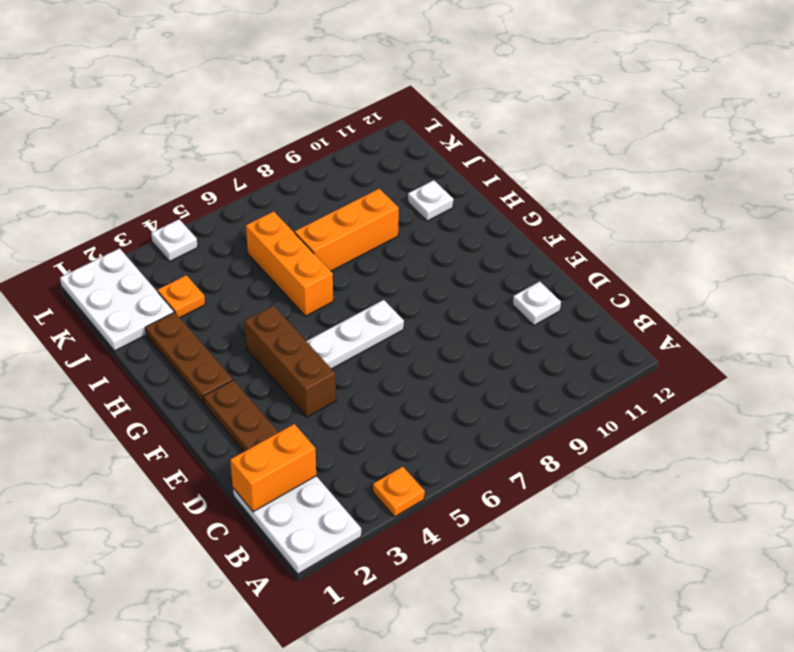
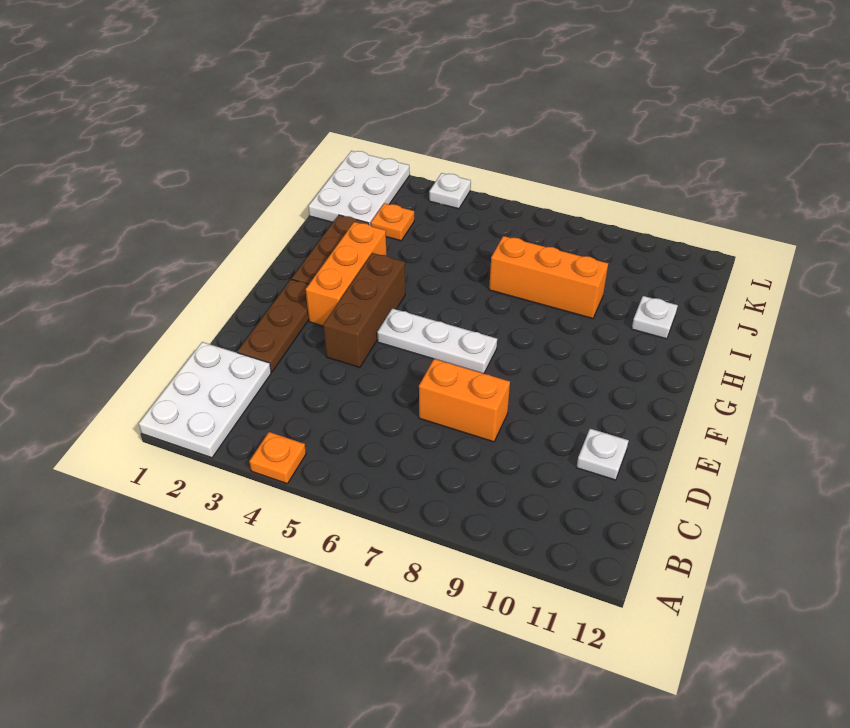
orange brick C1:C2 level 2 -> orange brick D7:D8 level 1
orange brick H6:J6 level 1 -> orange brick F3:H3 level 1

